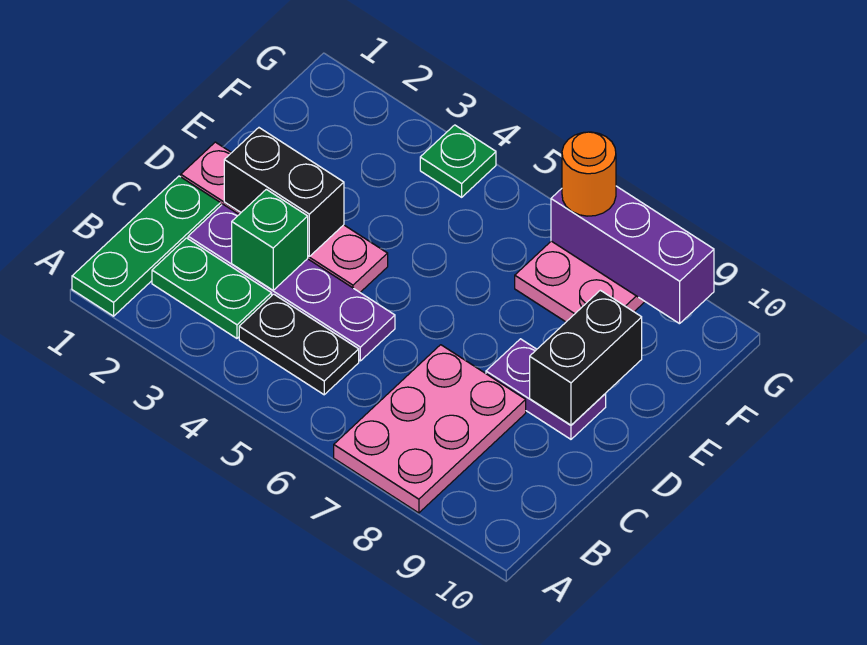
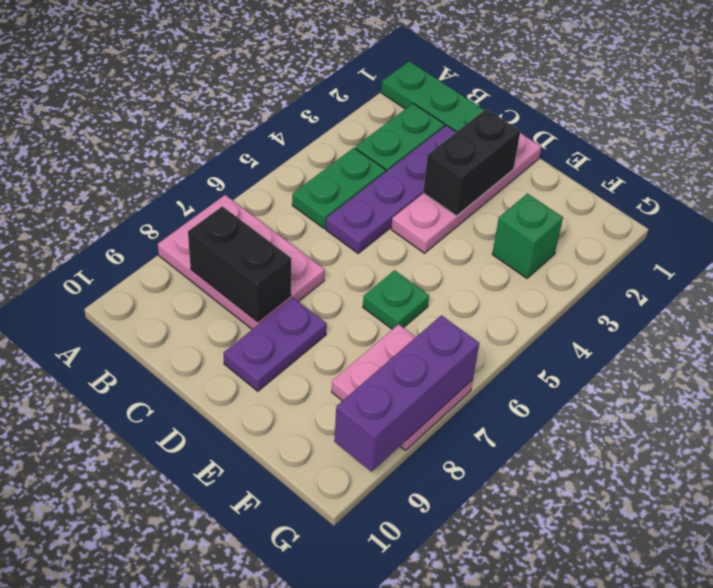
black plate B4:B5 level 1 -> green plate B4:B5 level 1
green brick C3 level 2 -> green brick F3 level 1
black brick D9:E9 level 2 -> black brick B8:C8 level 2
green plate G4 level 1 -> green plate E6 level 1
orange round brick G7 level 3 -> none

